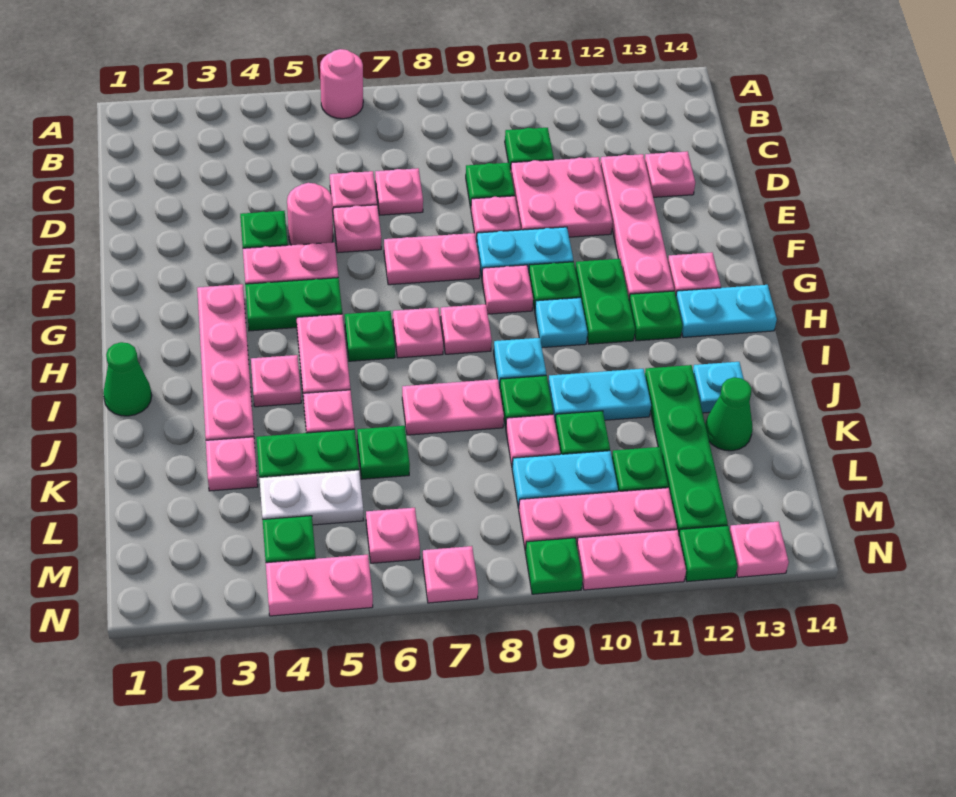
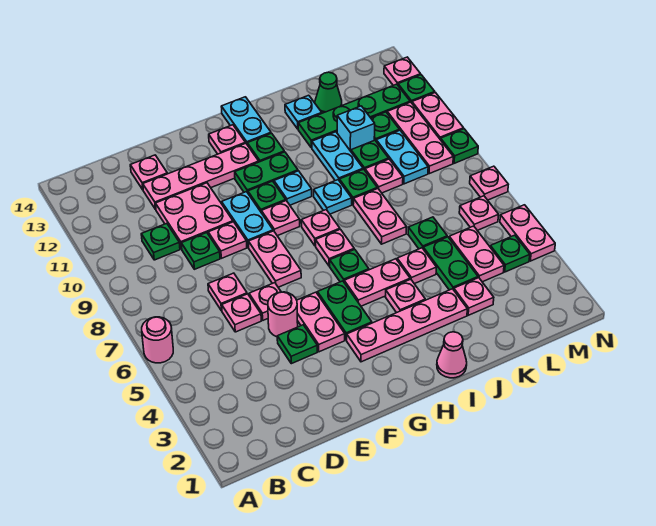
green cone I1 level 1 -> pink cone I1 level 1
none -> cyan brick K11 level 1
white plate L4:L5 level 1 -> pink plate L4:L5 level 1

